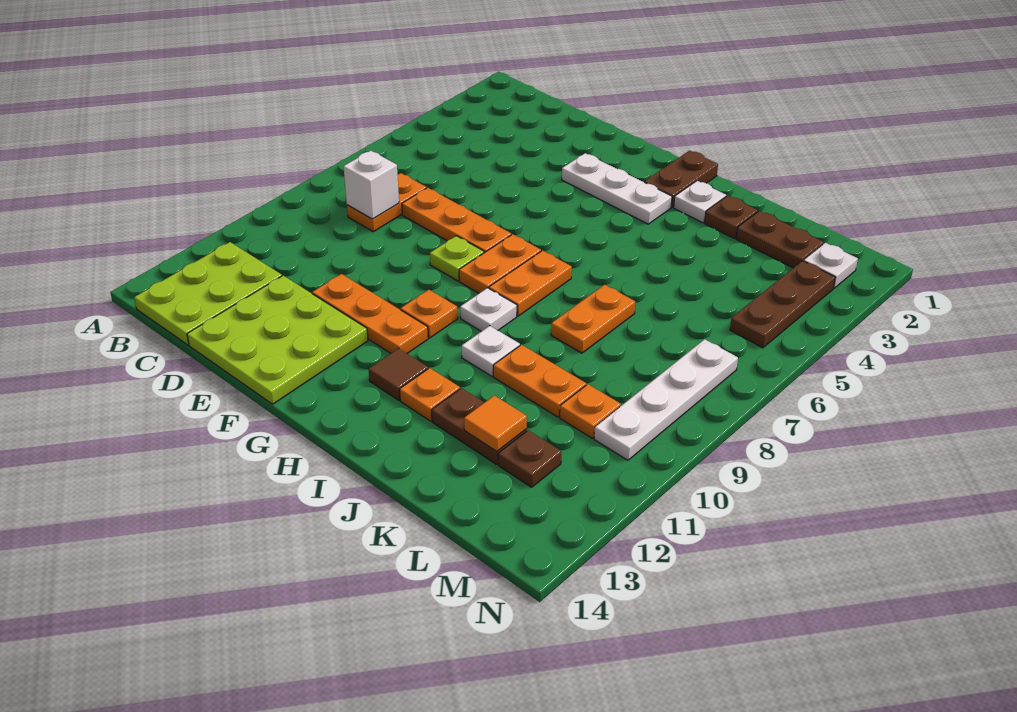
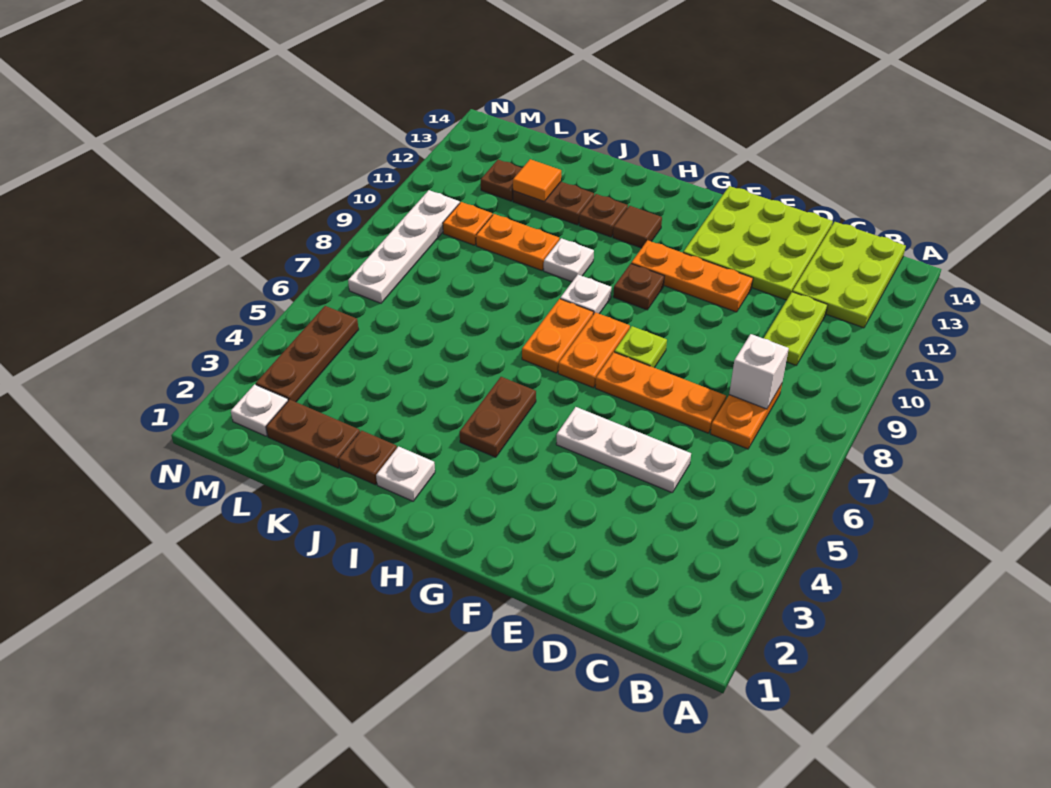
none -> lime plate C10:C11 level 1
white plate F3:H3 level 1 -> white plate D5:F5 level 1
orange plate G10 level 1 -> brown plate G10 level 1
brown plate H1:H2 level 1 -> brown plate H4:H5 level 1
orange plate I12 level 1 -> brown plate I12 level 1
orange plate J7:J8 level 1 -> none

